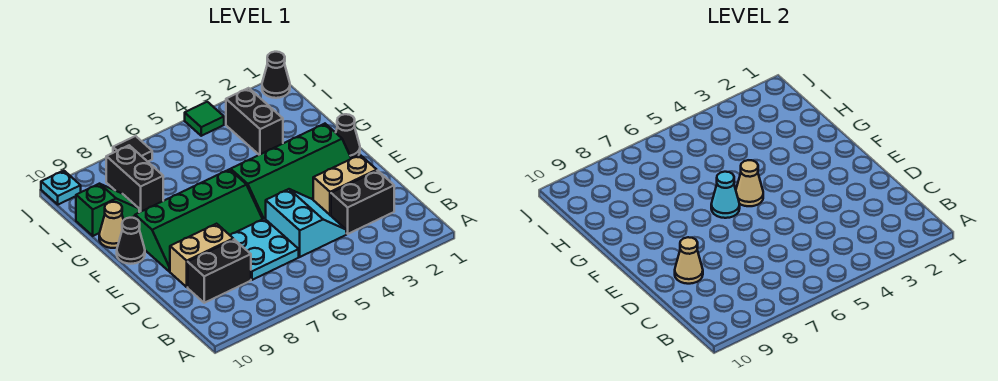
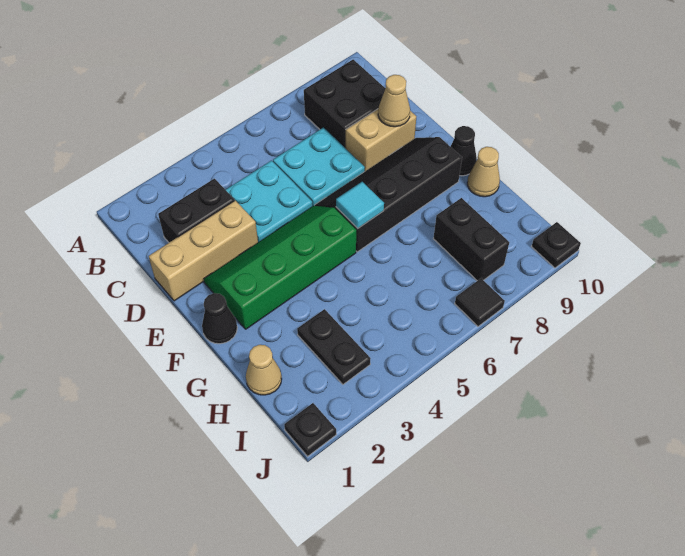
cyan slope C4:D5 level 1 top 5 -> cyan plate C4:D5 level 1
black brick C8:C9 level 1 -> black brick B8:C9 level 1
tan brick D2:D3 level 1 -> tan brick D1:D3 level 1
green slope E6:F9 level 1 top F -> black slope E6:F9 level 1 top F
tan cone F5 level 2 -> tan cone H1 level 1
cyan cone F6 level 2 -> cyan tile F6 level 2
black brick H3:I3 level 1 -> black plate H3:I3 level 1
green slope H9:H10 level 1 top 10 -> none
black cone J1 level 1 -> black plate J1 level 1
green tile J4 level 1 -> none
cyan plate J10 level 1 -> black plate J10 level 1

